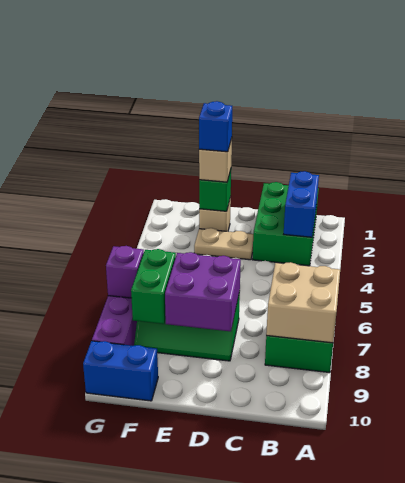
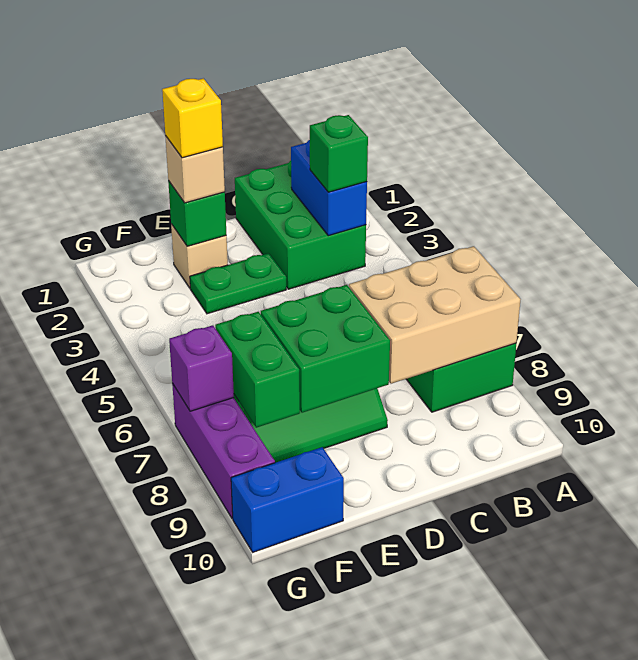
tan brick A7:B8 level 2 -> tan brick A7:C8 level 2
none -> green brick B3 level 3
tan plate D3:E3 level 1 -> green plate D3:E3 level 1
purple brick D7:E8 level 2 -> green brick D7:E8 level 2
blue brick E2 level 4 -> yellow brick E2 level 4

